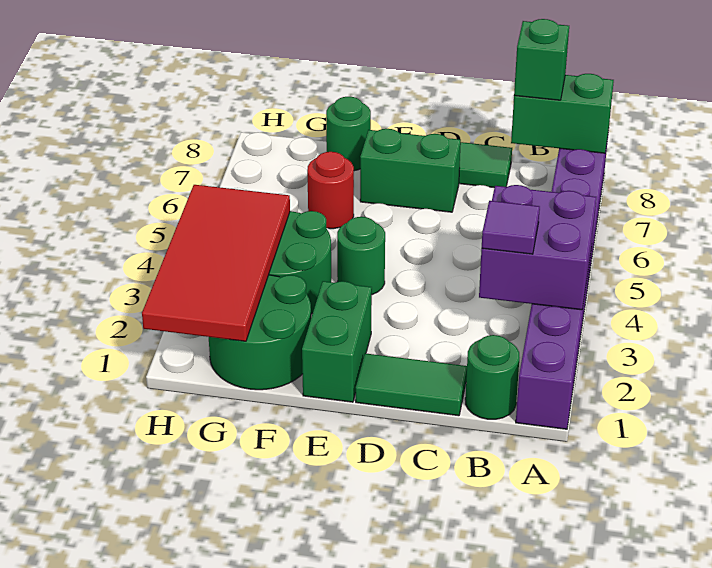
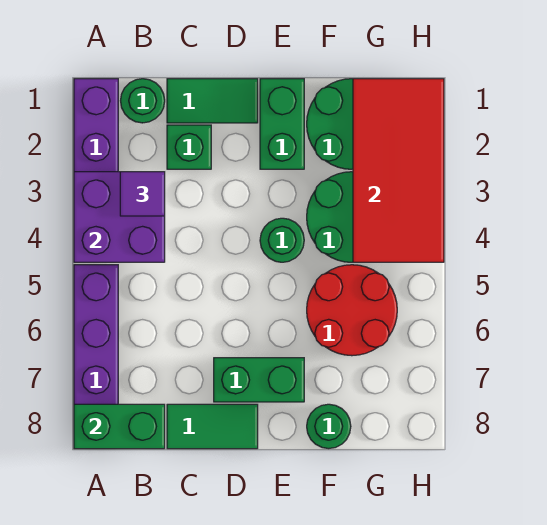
green brick B8 level 3 -> green brick C2 level 1
red round brick F6 level 1 -> red round brick F5:G6 level 1

